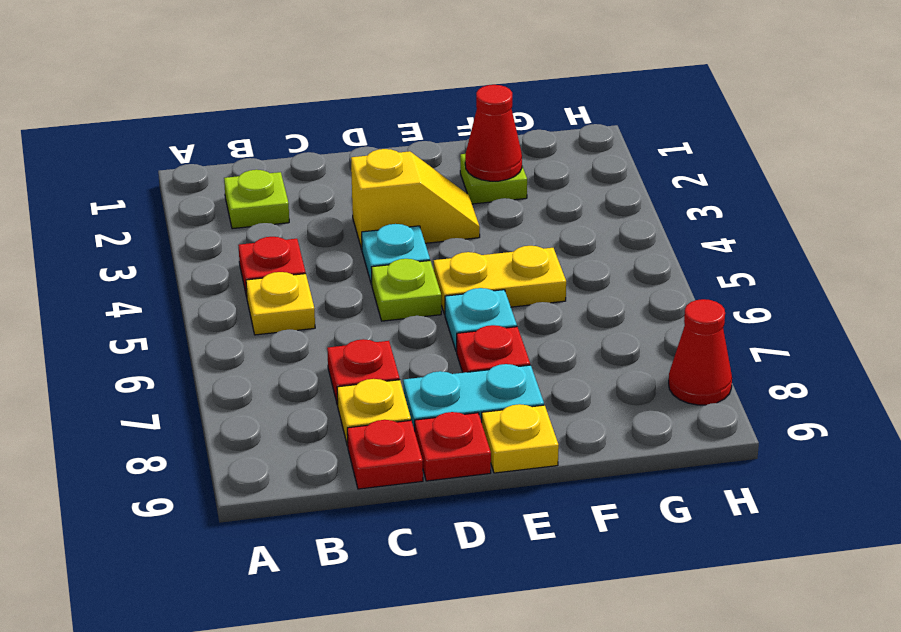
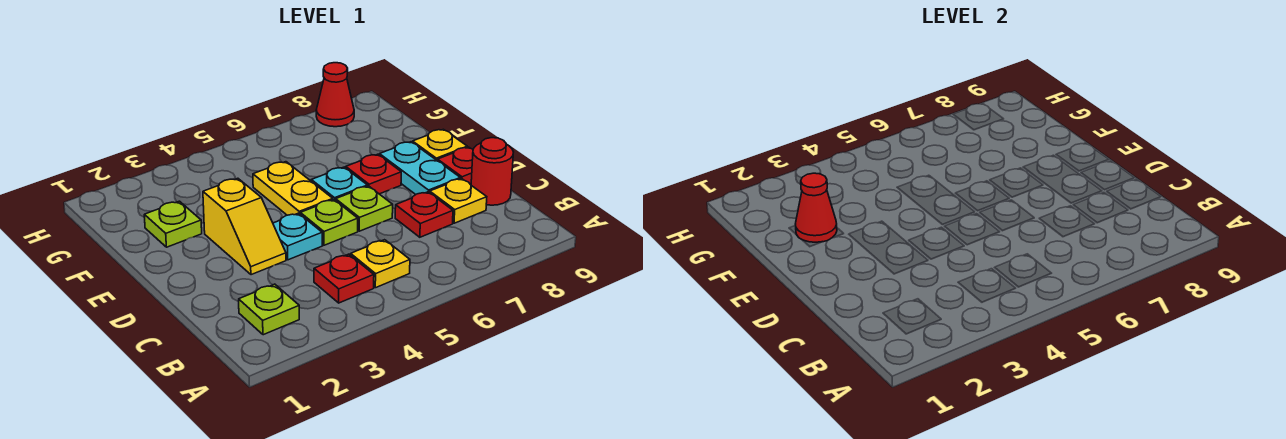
red plate C9 level 1 -> red round brick C9 level 1
yellow slope D3:E3 level 1 top D -> yellow slope D3:E3 level 1 top E
none -> lime plate D6 level 1

